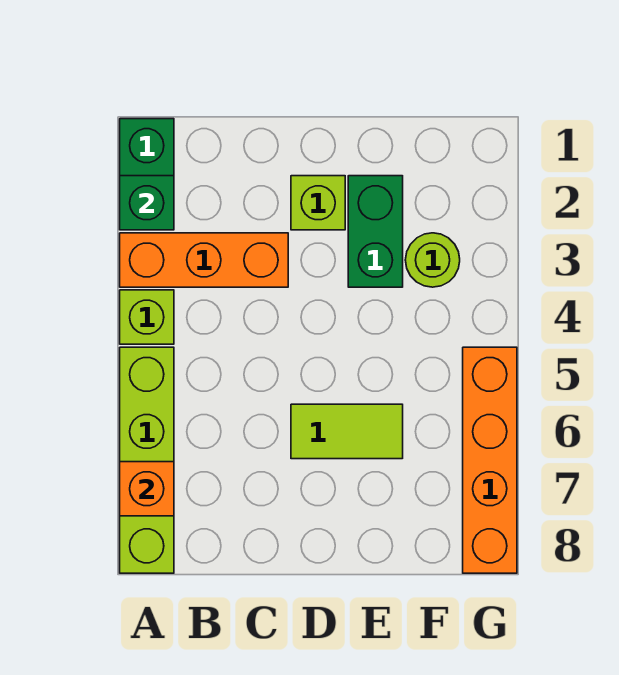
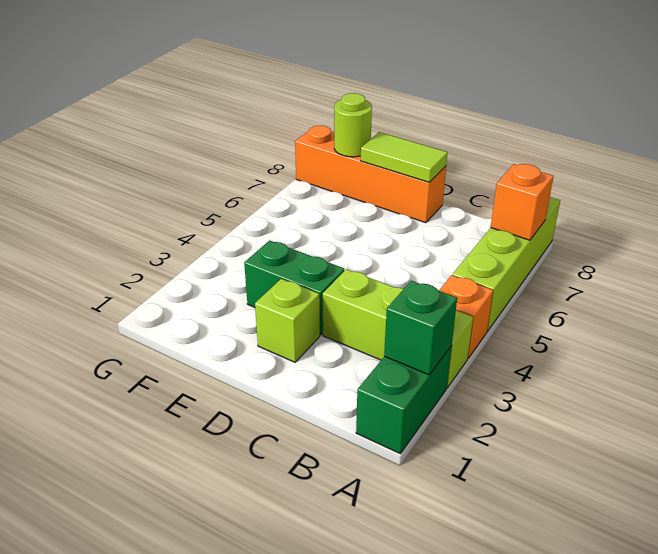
orange brick A3:C3 level 1 -> lime brick A3:C3 level 1
lime brick A4 level 1 -> orange brick A4 level 1
lime tile D6:E6 level 1 -> lime tile D8:E8 level 2
green brick E2:E3 level 1 -> green brick D3:E3 level 1
lime round brick F3 level 1 -> lime round brick F8 level 2
orange brick G5:G8 level 1 -> orange brick D8:G8 level 1

